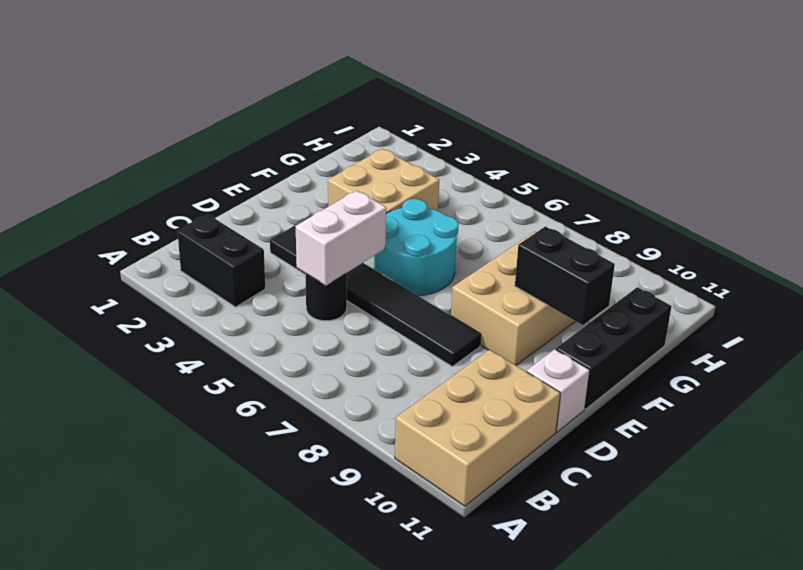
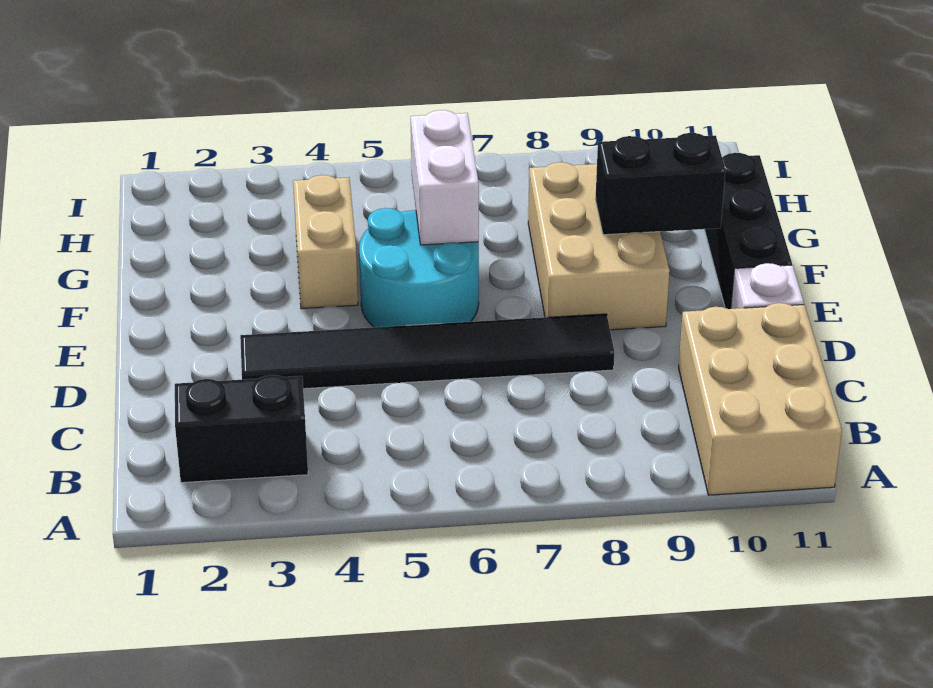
black round brick C5 level 1 -> none
white brick C5:D5 level 2 -> white brick F6:G6 level 2
tan brick F3:G4 level 1 -> tan brick F4:G4 level 1

